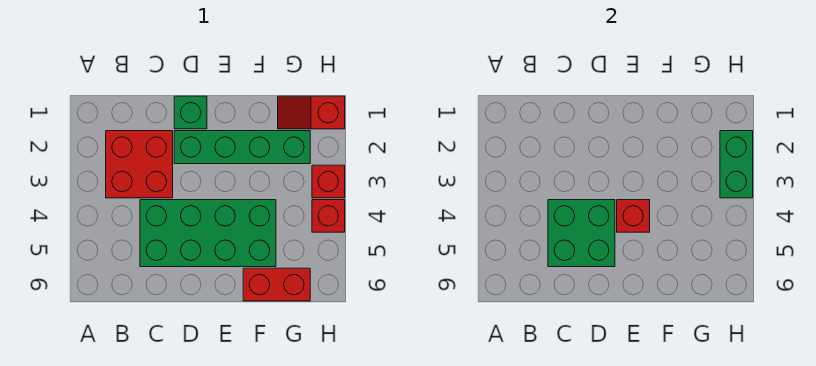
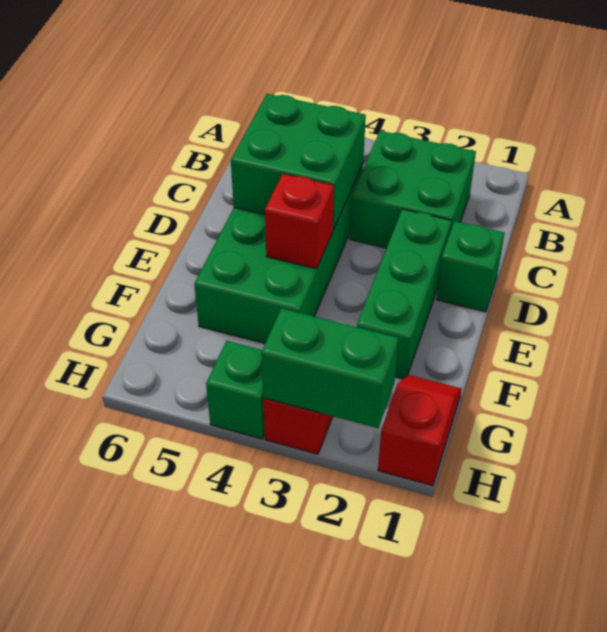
red brick B2:C3 level 1 -> green brick B2:C3 level 1
green brick D2:G2 level 1 -> green brick D2:F2 level 1
red brick F6:G6 level 1 -> none
red brick H4 level 1 -> green brick H4 level 1

